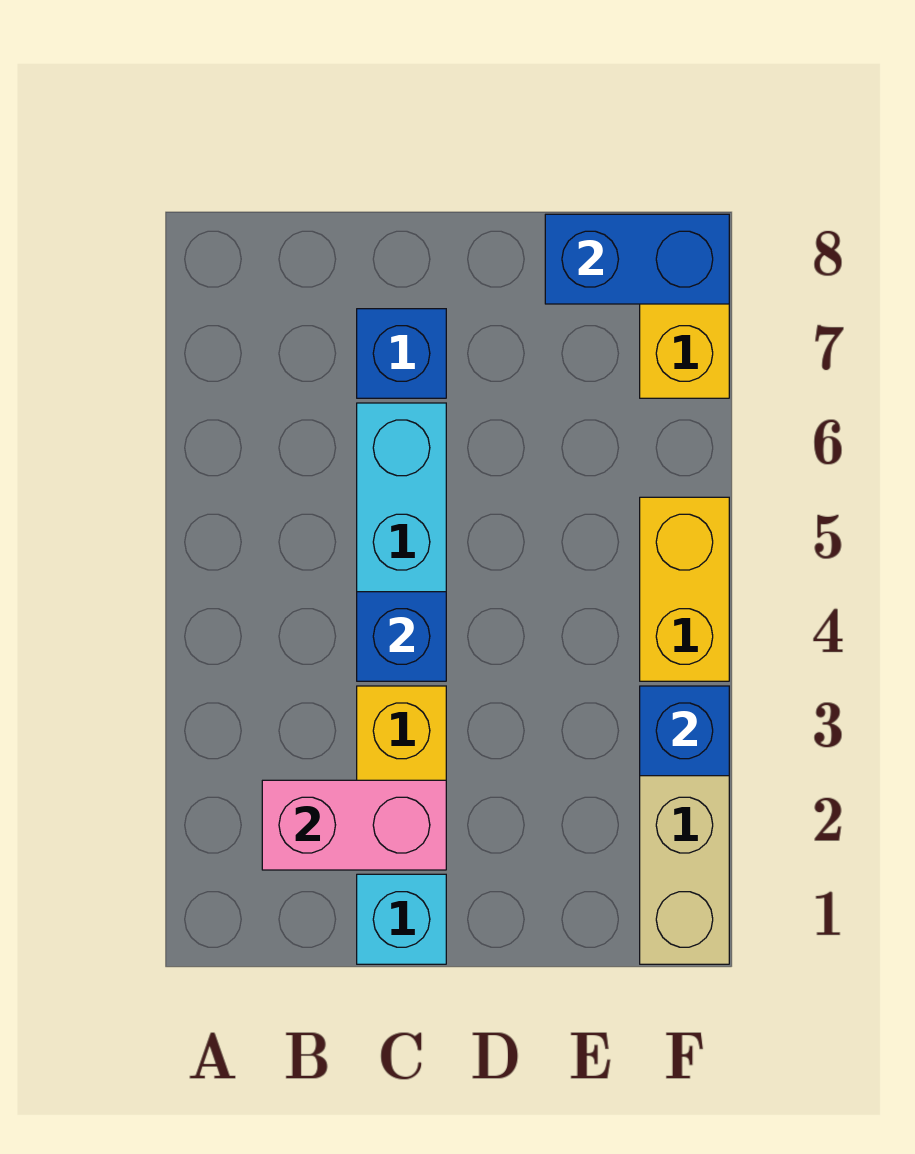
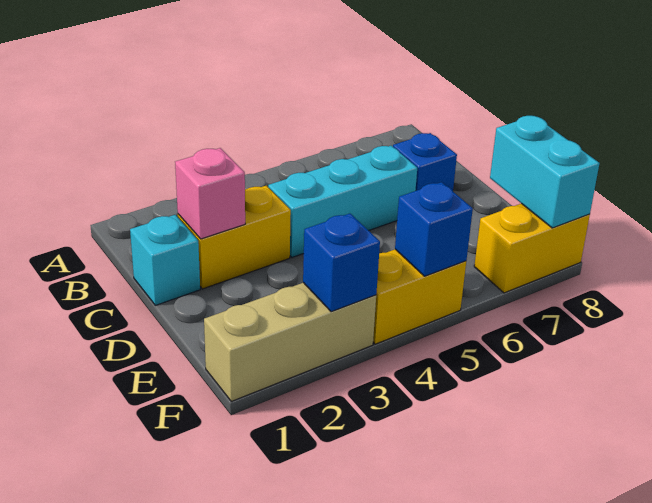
pink brick B2:C2 level 2 -> pink brick C2 level 2
blue brick C4 level 2 -> blue brick F5 level 2
blue brick E8:F8 level 2 -> cyan brick E8:F8 level 2

